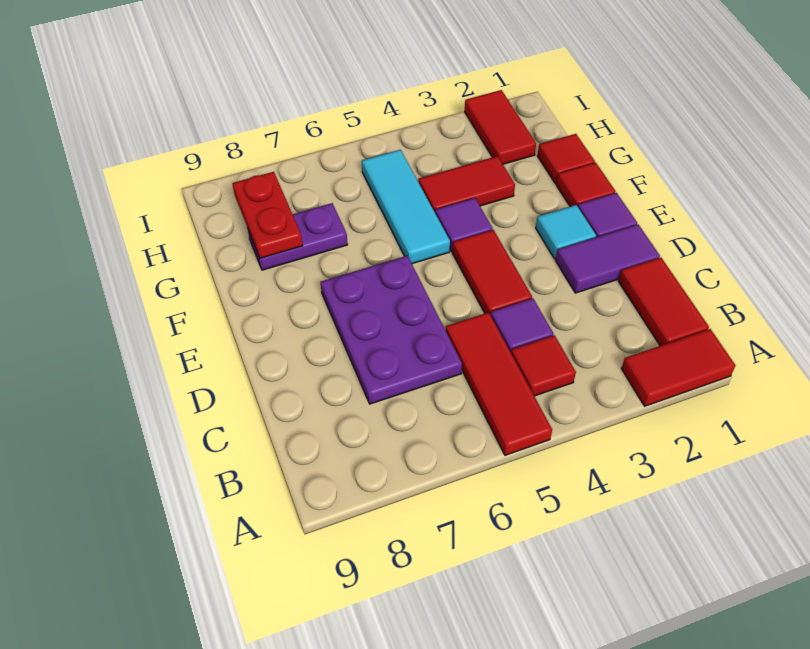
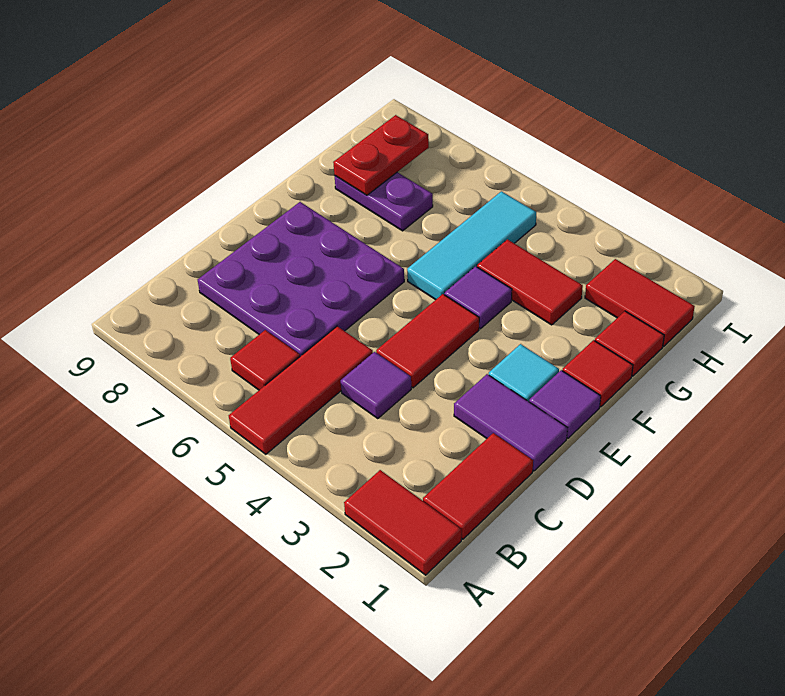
red tile B4 level 1 -> red tile B6 level 1
purple plate C6:E7 level 1 -> purple plate C6:E8 level 1
red tile H2:I2 level 1 -> red tile H1:H2 level 1

